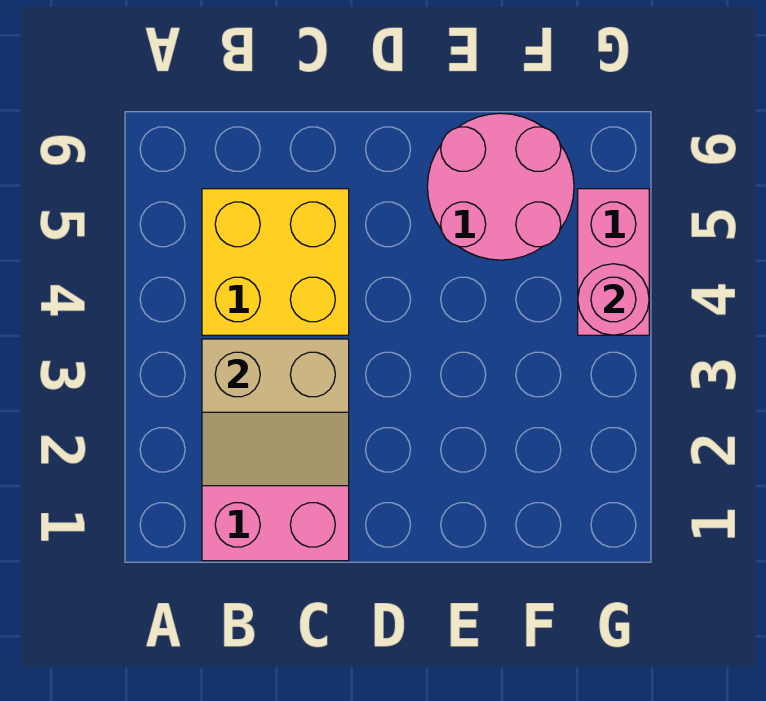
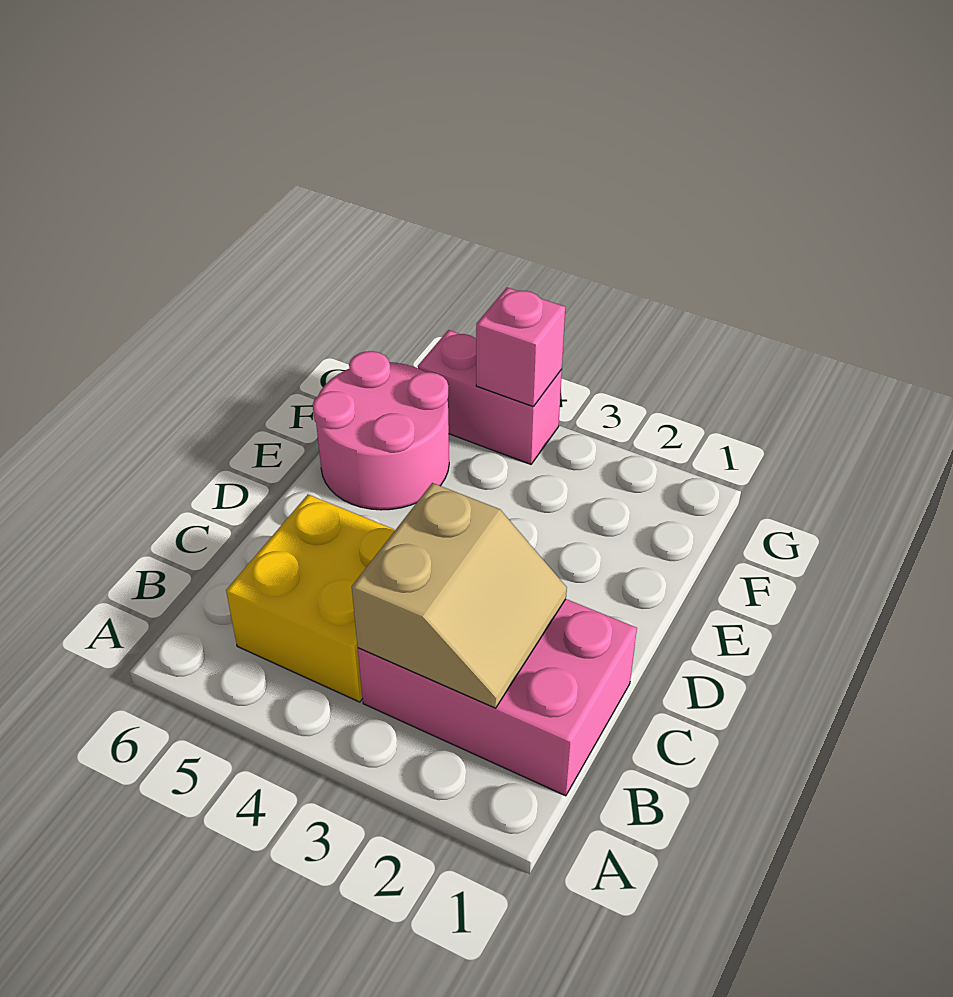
pink round brick G4 level 2 -> pink brick G4 level 2

